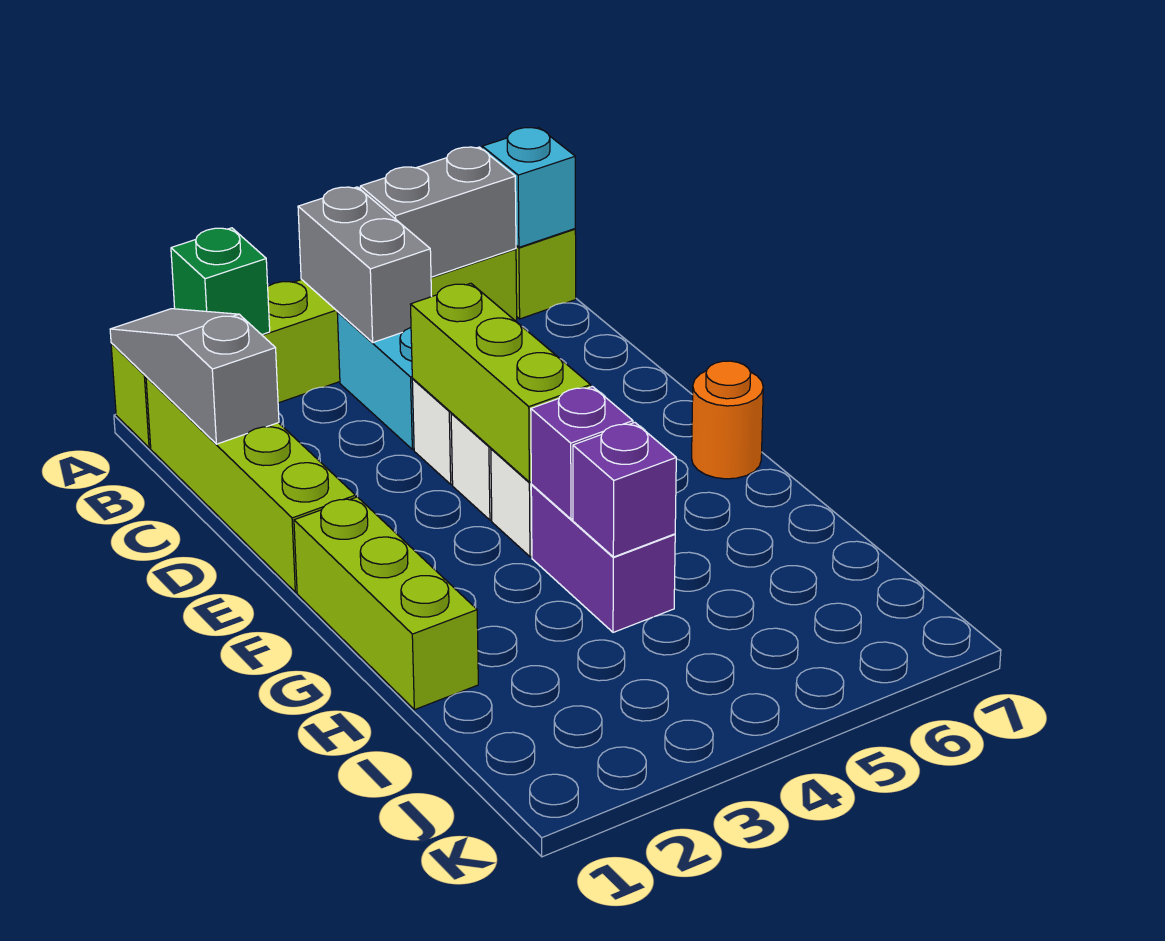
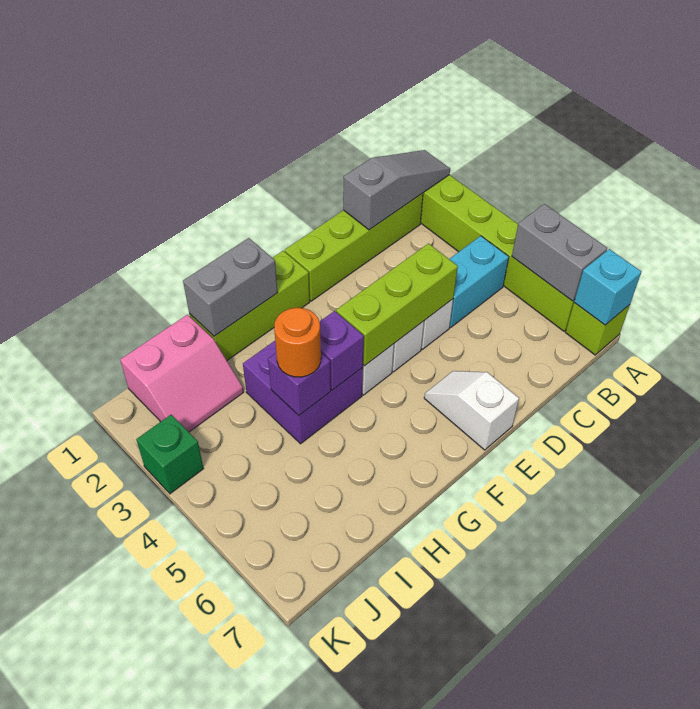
green brick A2 level 2 -> green brick K3 level 1
grey brick A4:B4 level 2 -> grey brick G1:H1 level 2
none -> white slope E6:E7 level 1 top 7
orange round brick F7 level 1 -> orange round brick H4 level 3
purple brick G4:H4 level 1 -> purple brick G3:H4 level 1
none -> pink slope I1:J2 level 1 top 1

